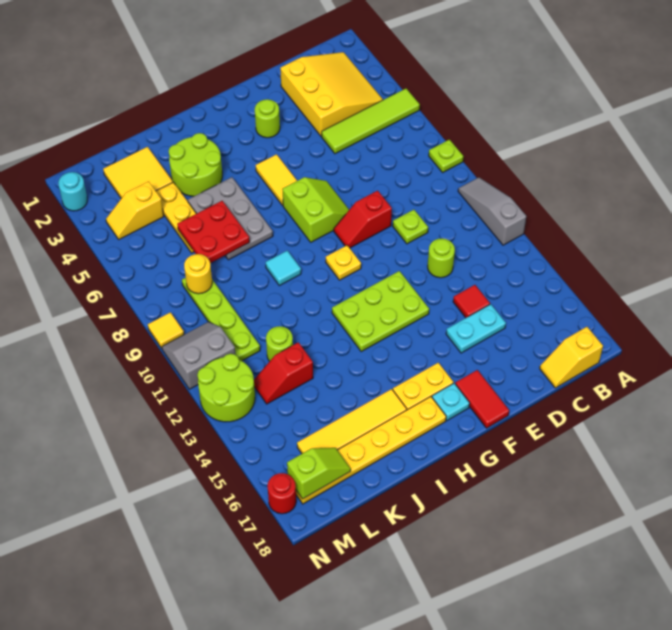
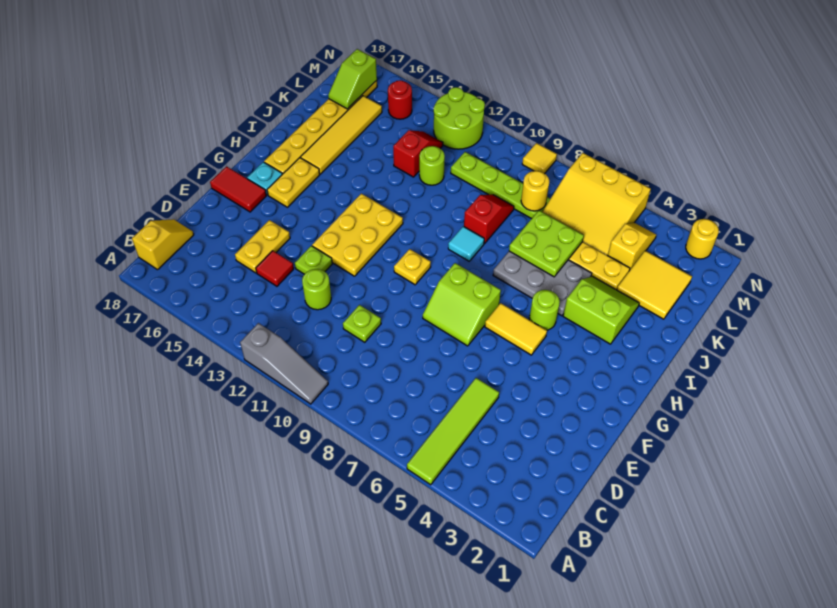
lime plate A8 level 1 -> lime plate E13 level 1
yellow slope B2:D4 level 1 top D -> yellow slope L5:N7 level 1 top N
cyan plate D15:E15 level 1 -> yellow plate D15:E15 level 1
red slope E9:F9 level 1 top E -> red slope J9:K9 level 1 top J
lime round brick F3 level 1 -> lime round brick H5 level 1
lime plate F12:H13 level 1 -> yellow plate F12:H13 level 1
lime round brick I3:J4 level 1 -> lime slope I3:J4 level 1 top I
red plate J6:K7 level 2 -> lime plate J6:K7 level 2
grey slope M10:N11 level 1 top 11 -> none
cyan round brick N2 level 1 -> yellow round brick N2 level 1
red round brick N17 level 1 -> red round brick M15 level 1

